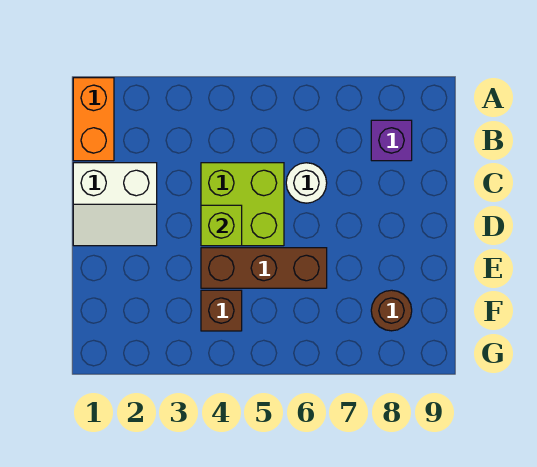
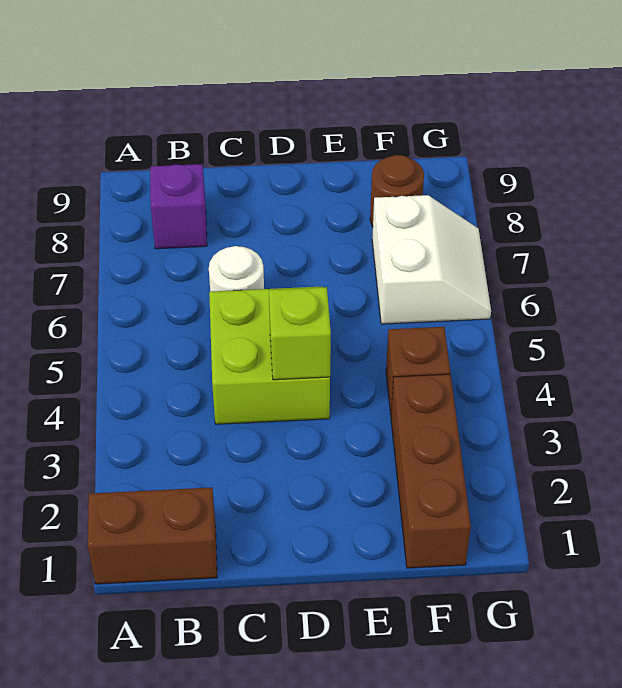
orange brick A1:B1 level 1 -> brown brick A1:B1 level 1
white slope C1:D2 level 1 top C -> white slope F6:G7 level 1 top F
brown brick E4:E6 level 1 -> brown brick F1:F3 level 1

